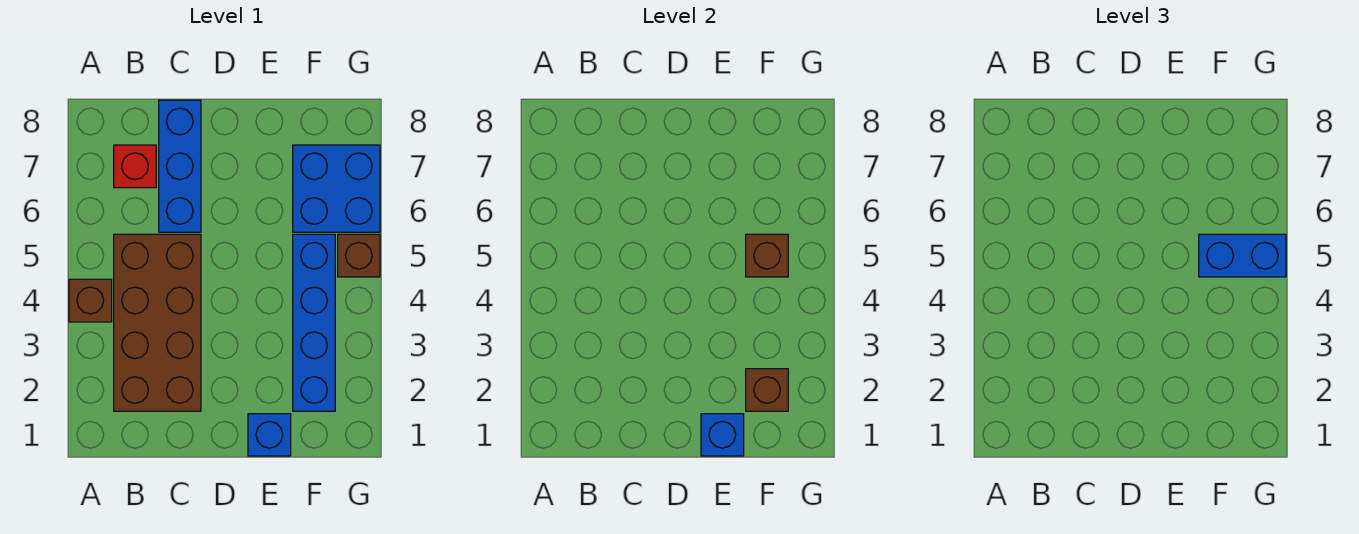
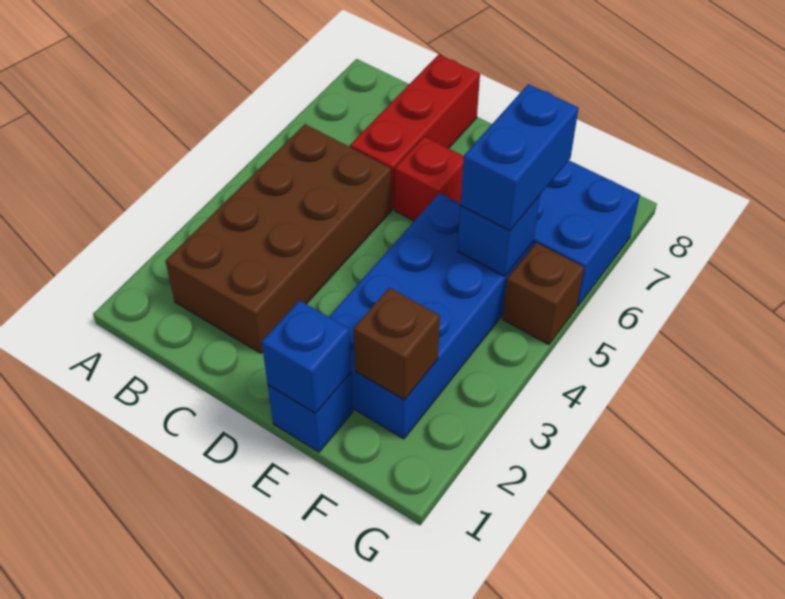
brown brick A4 level 1 -> none
red brick B7 level 1 -> red brick D6 level 1
blue brick C6:C8 level 1 -> red brick C6:C8 level 1
blue brick F2:F5 level 1 -> blue brick E2:F5 level 1
brown brick F5 level 2 -> blue brick F5 level 2
blue brick F5:G5 level 3 -> blue brick F5:F6 level 3

